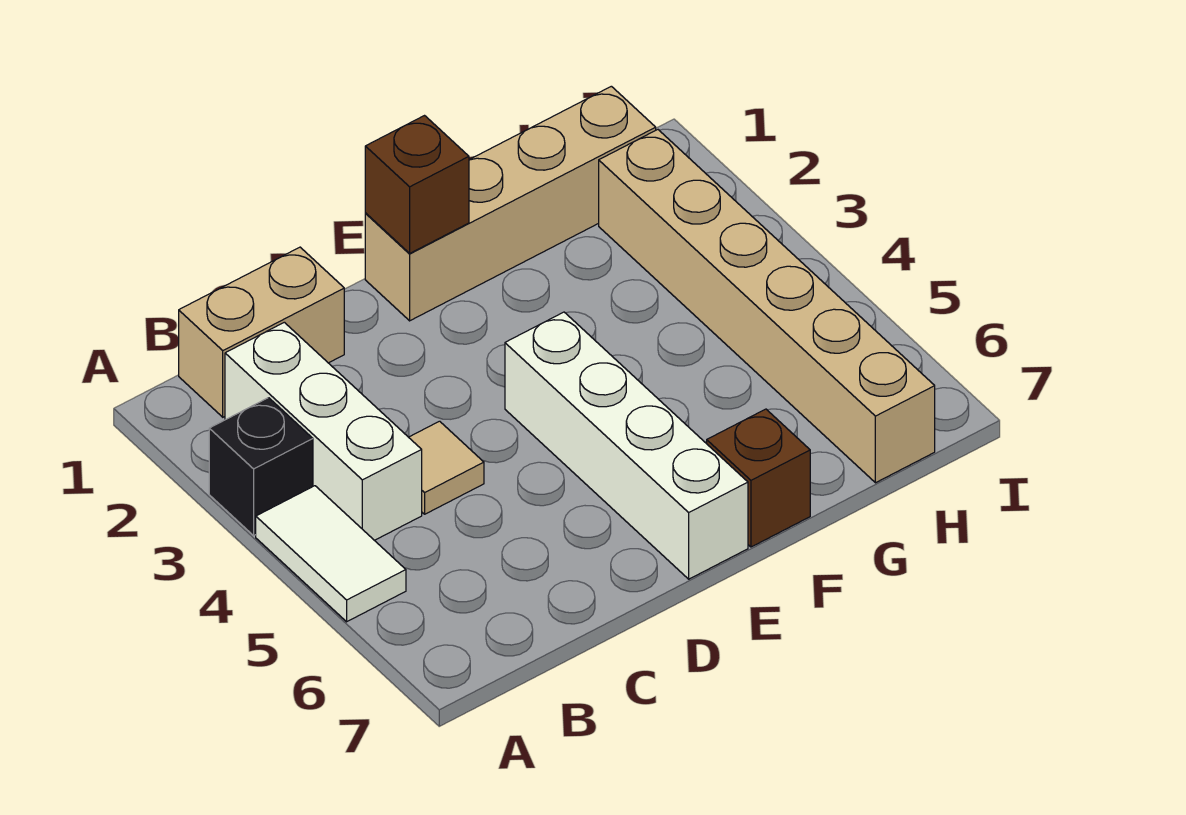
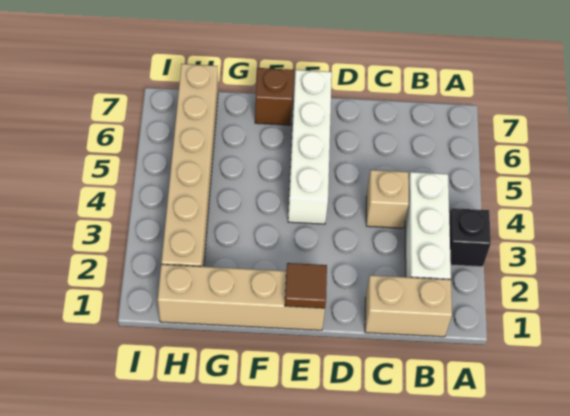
white tile A4:A5 level 1 -> none
tan tile C4 level 1 -> tan brick C4 level 1
brown brick E1 level 2 -> brown tile E1 level 2

